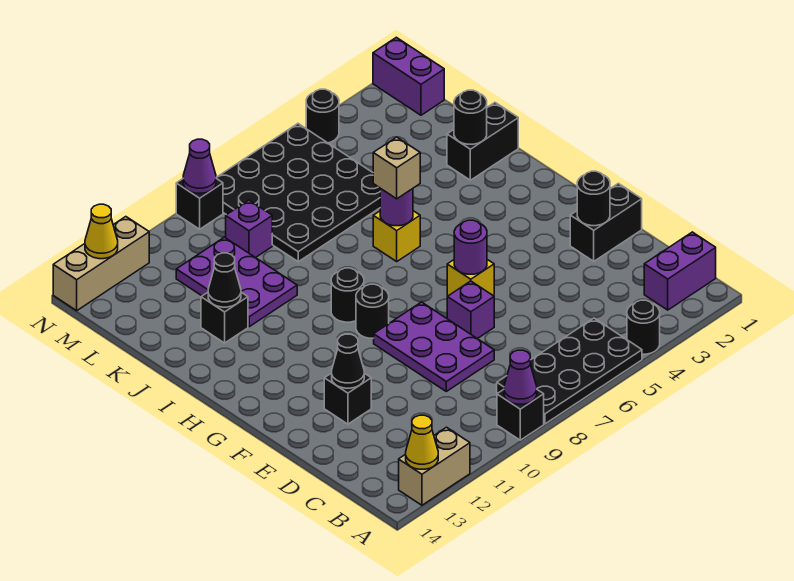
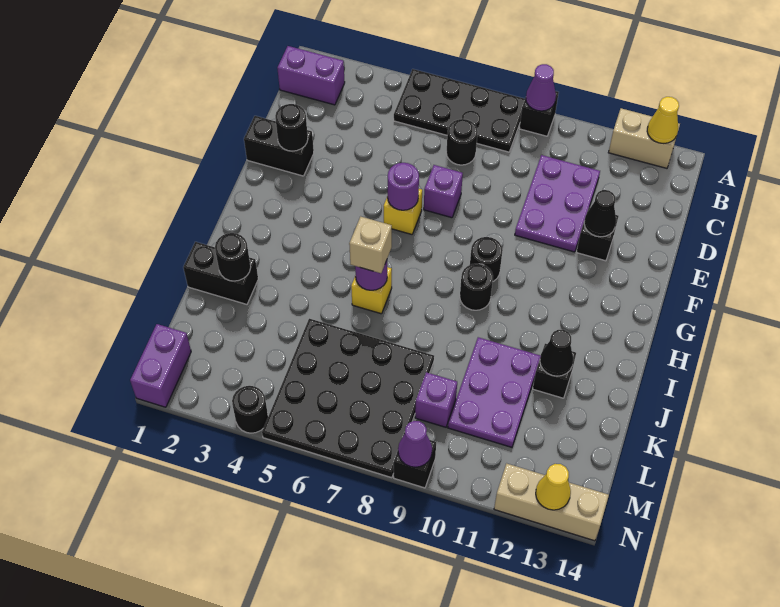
black round brick A4 level 1 -> black round brick C7 level 1
purple plate D8:F9 level 1 -> purple plate C10:E11 level 1

